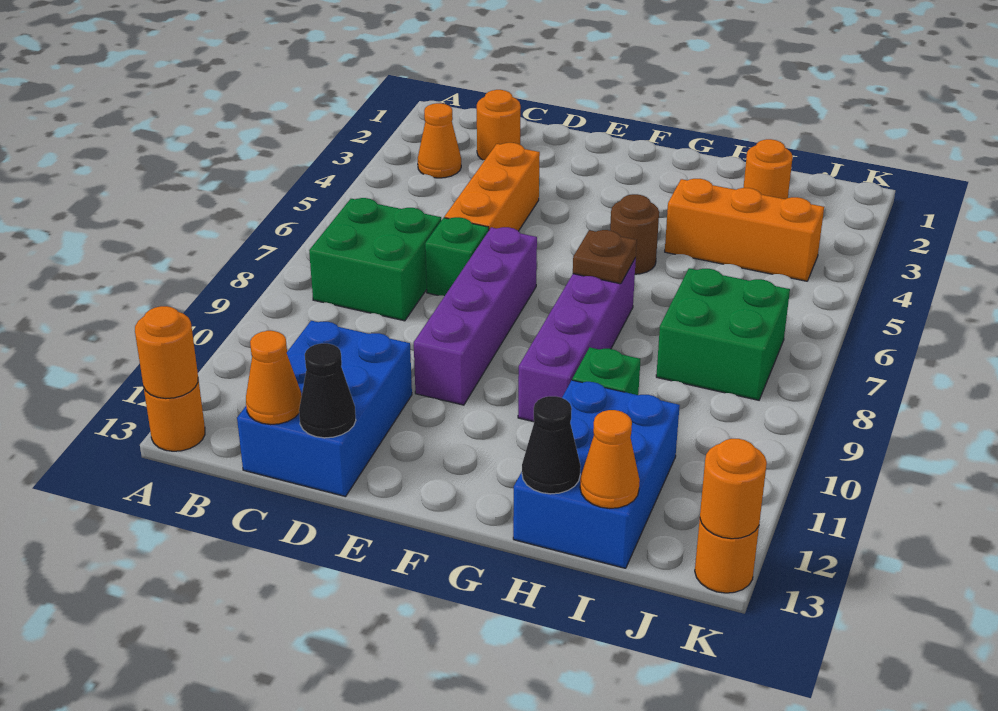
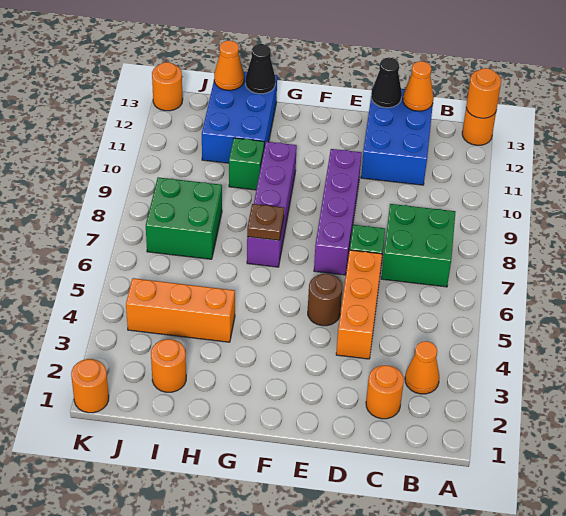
brown round brick G5 level 1 -> brown round brick E5 level 1
orange round brick K13 level 2 -> orange round brick K1 level 1

